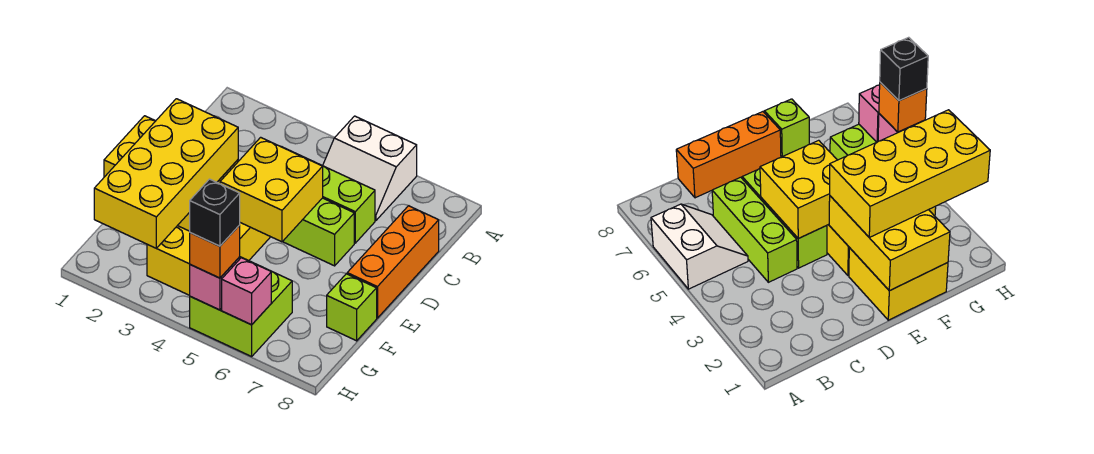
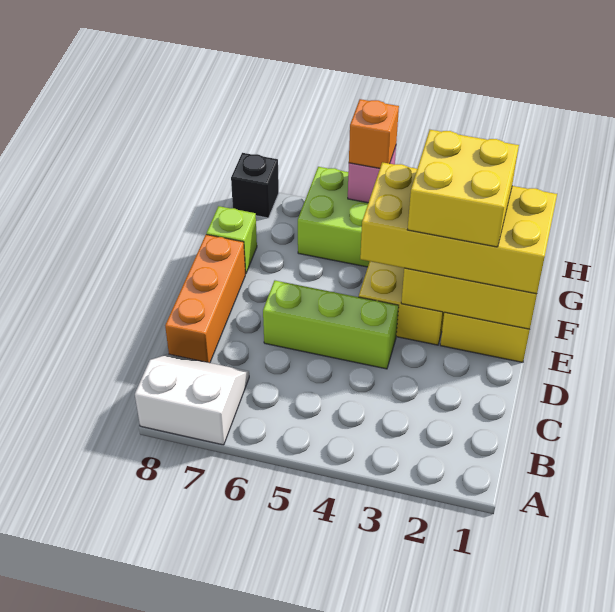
white slope A5:B6 level 1 top A -> white slope A7:B8 level 1 top A
lime brick C4:C6 level 1 -> none
yellow brick D4:E5 level 2 -> yellow brick E2:F3 level 4
yellow brick E2:H3 level 3 -> yellow brick E1:F4 level 3
black brick H5 level 4 -> black brick H8 level 1
pink brick H6 level 2 -> none

